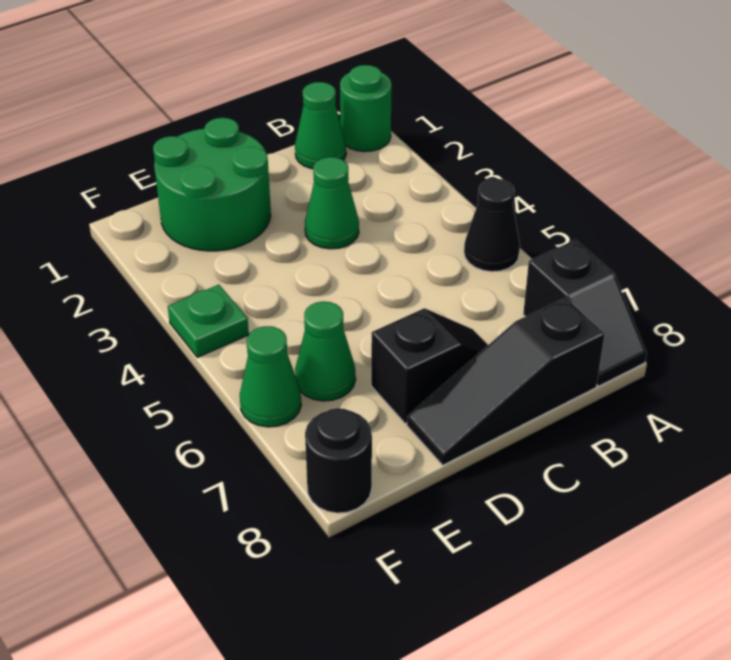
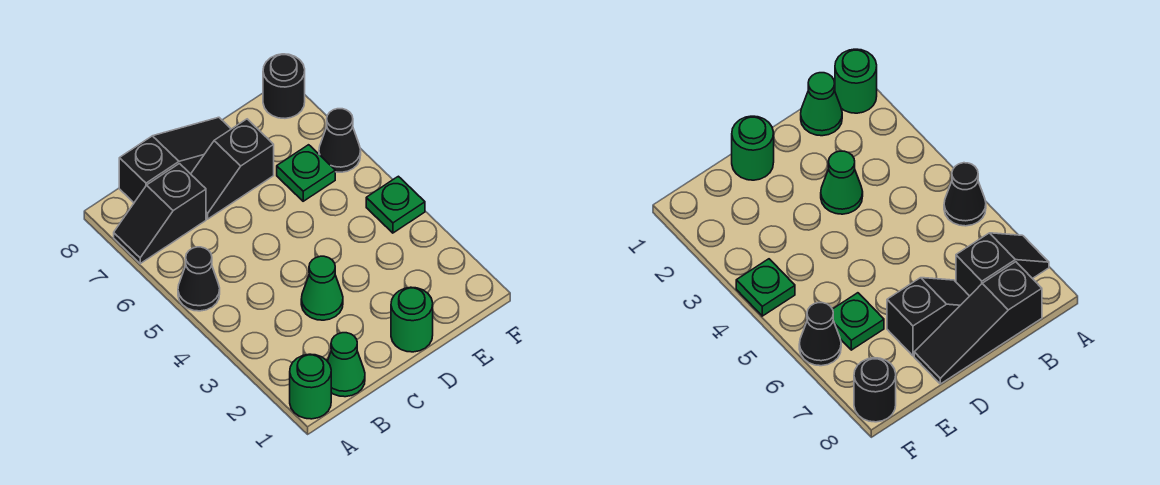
black slope A7:A8 level 1 top 7 -> black slope A7:B7 level 1 top B
green round brick D1:E2 level 1 -> green round brick D1 level 1
green cone E6 level 1 -> green plate E6 level 1
green cone F6 level 1 -> black cone F6 level 1

